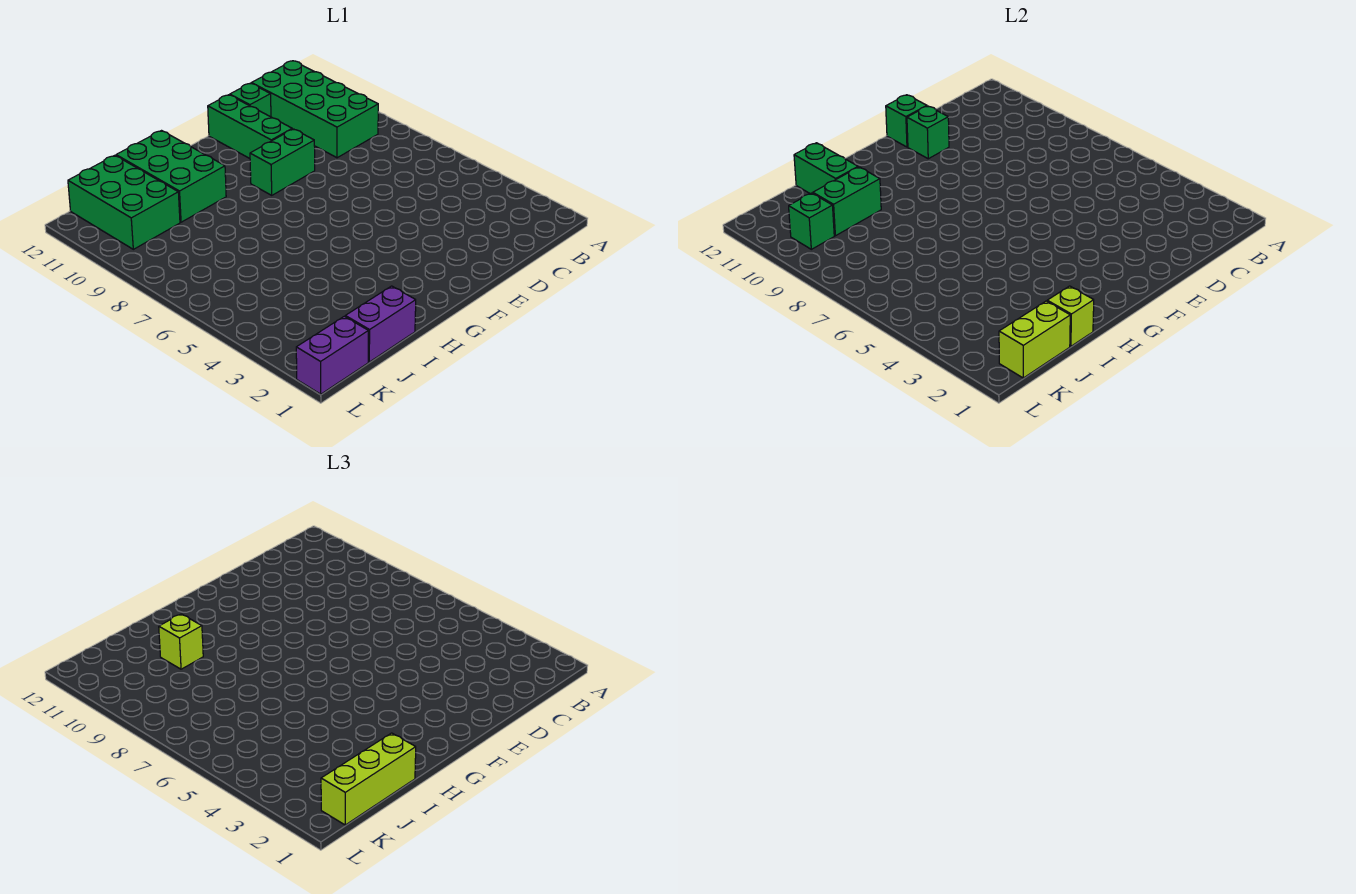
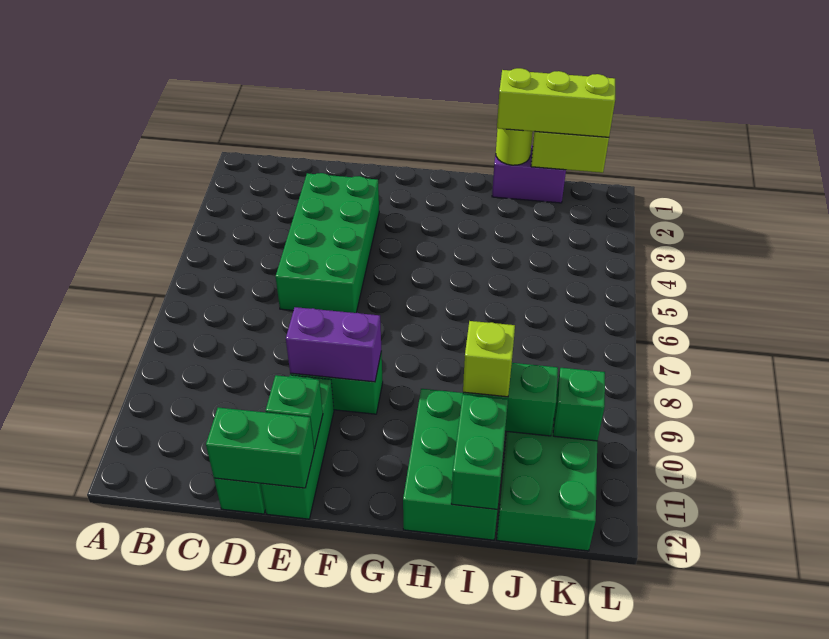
green brick B9:C12 level 1 -> green brick D3:E6 level 1
green brick E12 level 2 -> green brick D12:E12 level 2
lime brick I1 level 2 -> lime round brick I1 level 2
purple brick K1:L1 level 1 -> purple brick E9:F9 level 2

